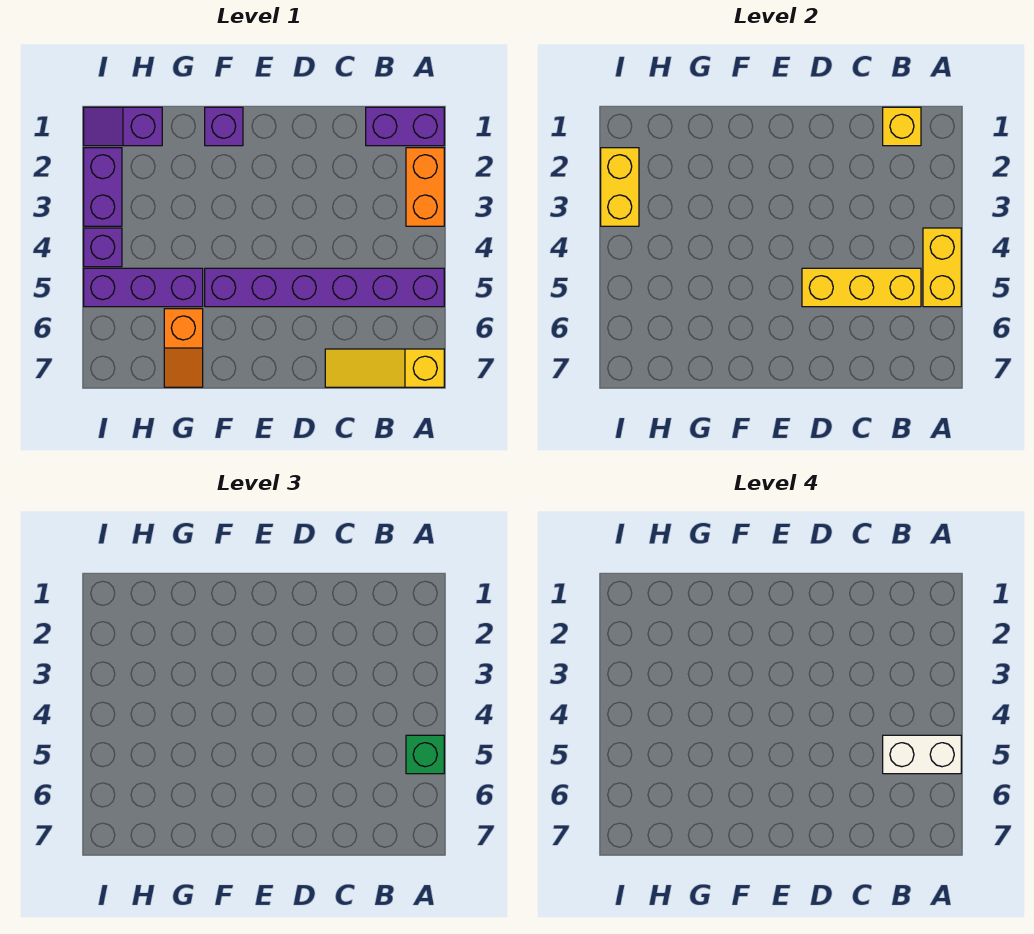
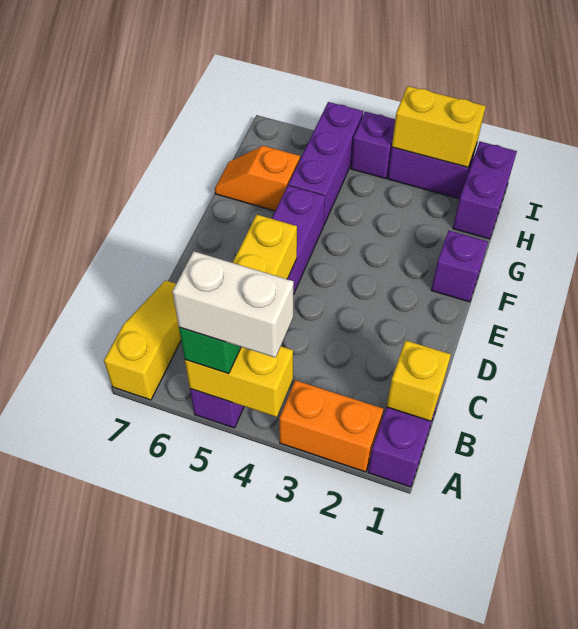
white brick A5:B5 level 4 -> white brick A4:A5 level 4
purple slope H1:I1 level 1 top H -> purple brick H1:I1 level 1

